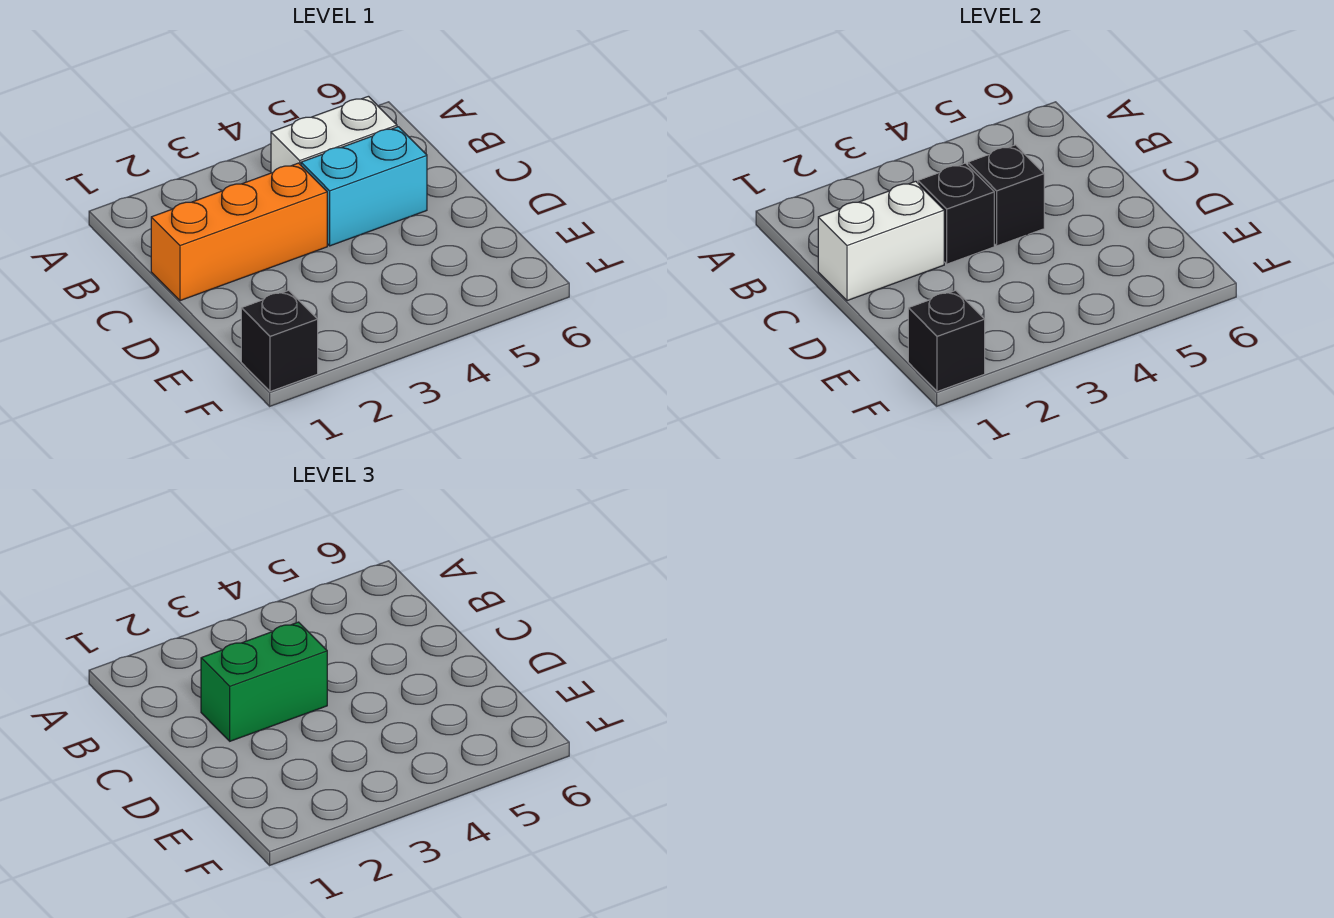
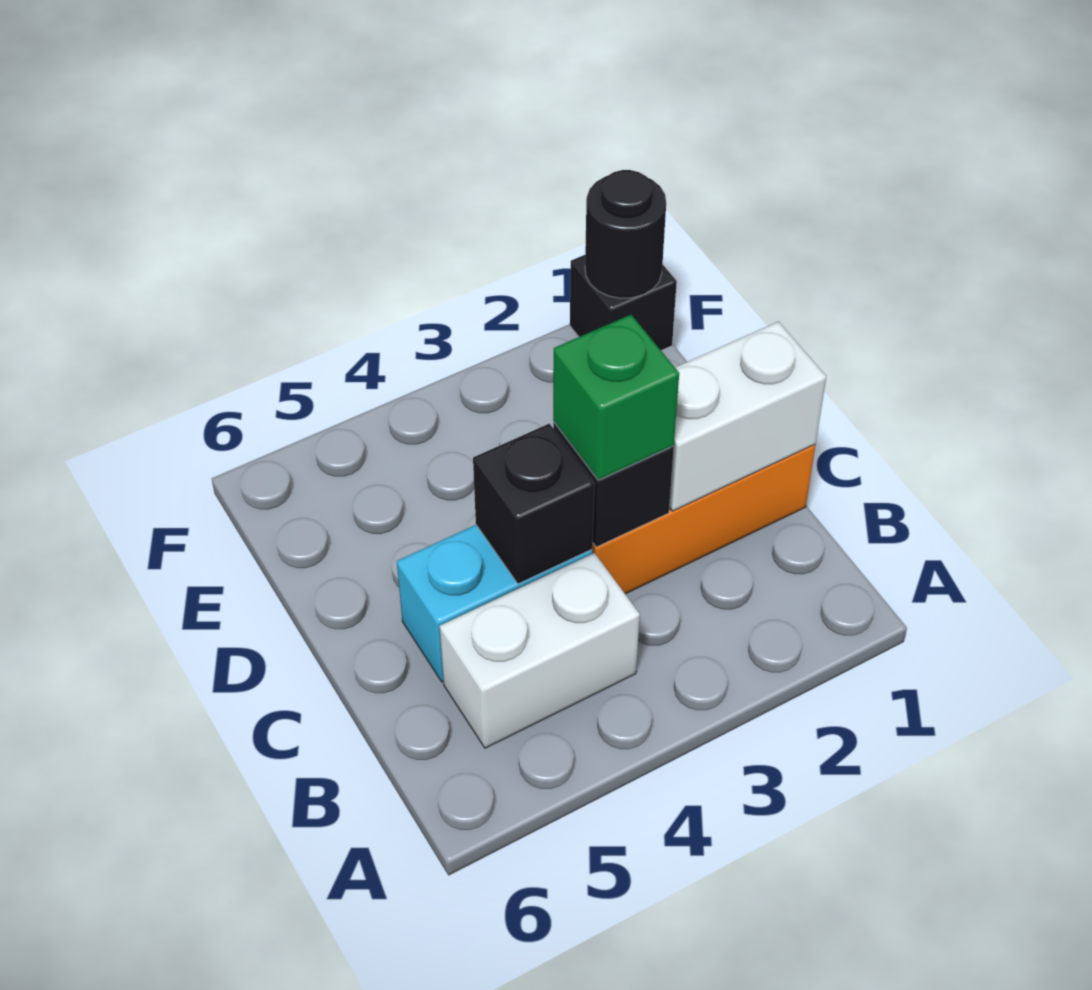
green brick C2:C3 level 3 -> green brick C3 level 3
black brick F1 level 2 -> black round brick F1 level 2

